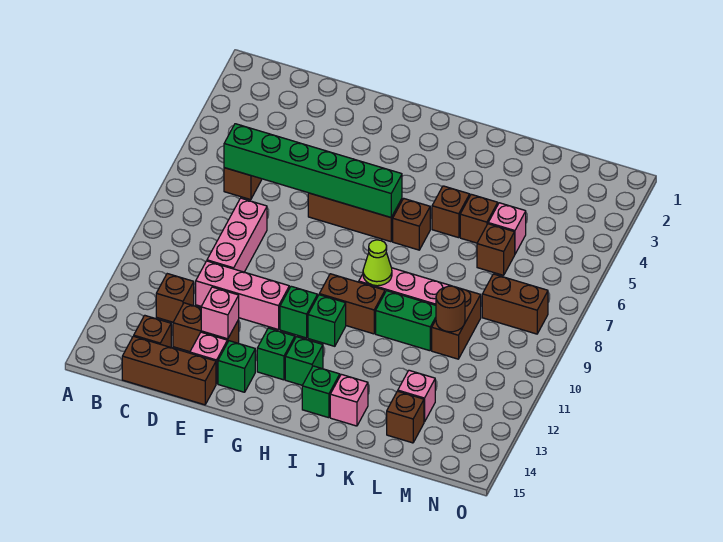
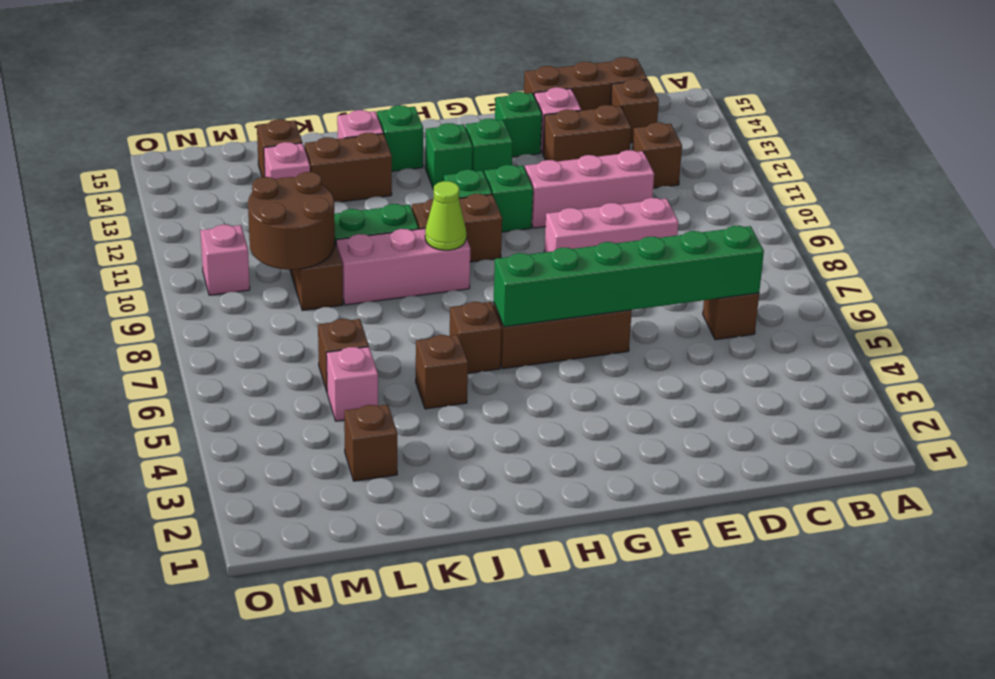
pink brick D8:D10 level 1 -> pink brick D9:F9 level 1
pink brick E13 level 2 -> pink brick N10 level 1
brown brick K5 level 1 -> brown brick L3 level 1
brown round brick L10 level 2 -> brown round brick L9:M10 level 2
brown brick M8:N8 level 1 -> brown brick J13:K13 level 1

